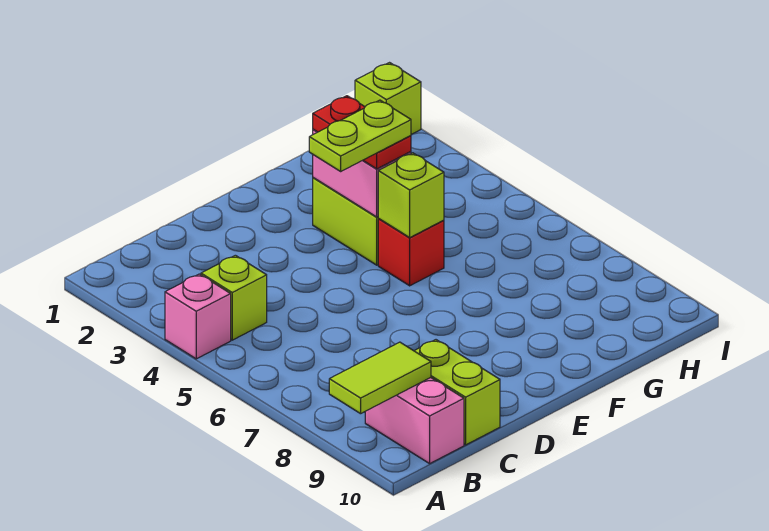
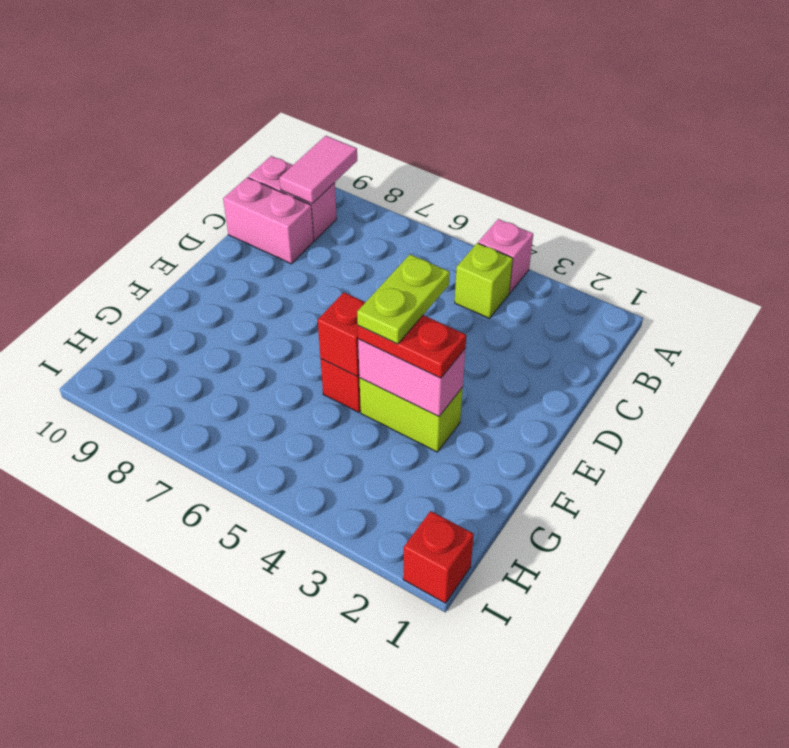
lime tile A9:B9 level 2 -> pink tile A9:B9 level 2
lime brick C9:C10 level 1 -> pink brick C9:C10 level 1
lime brick F5 level 2 -> red brick F5 level 2
lime brick I1 level 1 -> red brick I1 level 1

